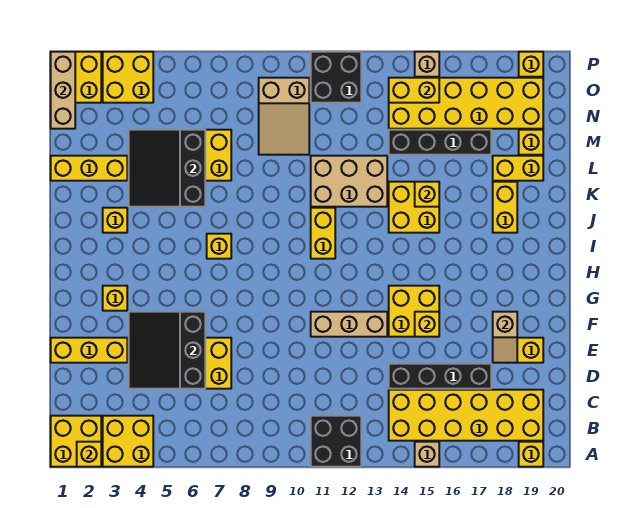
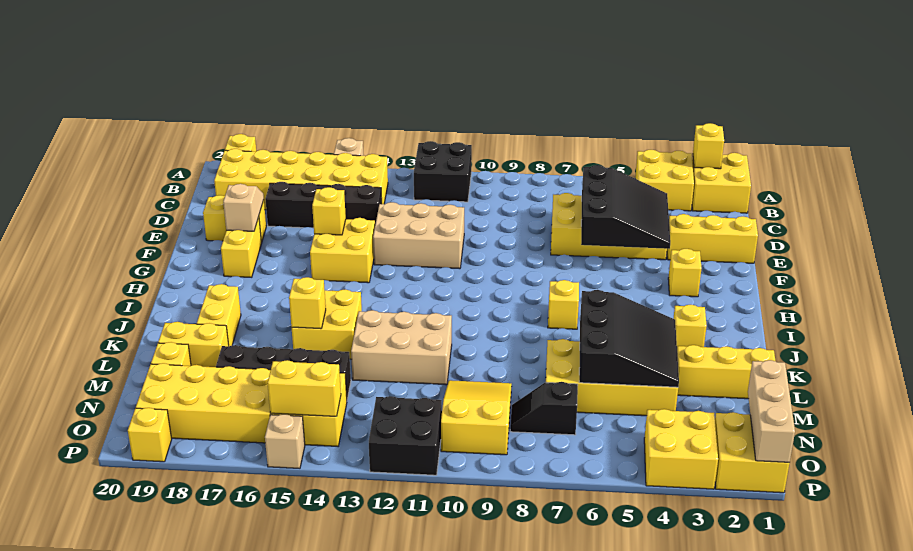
tan brick F11:F13 level 1 -> tan brick E11:F13 level 1
yellow brick I11:J11 level 1 -> yellow brick F18:G18 level 1
tan slope M9:O10 level 1 top O -> yellow slope M9:O10 level 1 top O
none -> black slope N7:N8 level 1 top 7

